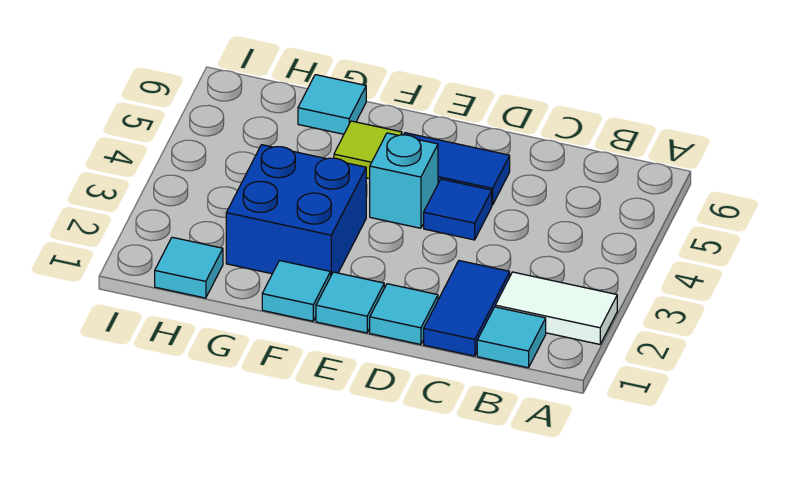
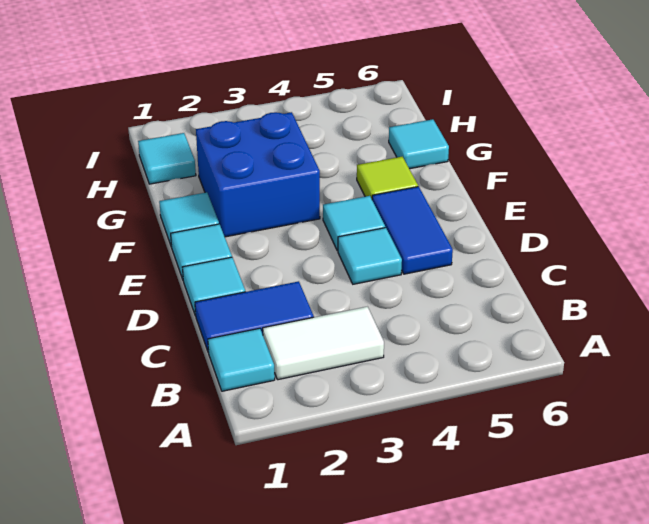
white tile A2:B2 level 1 -> white tile B2:B3 level 1
blue tile D4 level 1 -> cyan tile D4 level 1
cyan brick E4 level 1 -> cyan tile E4 level 1

